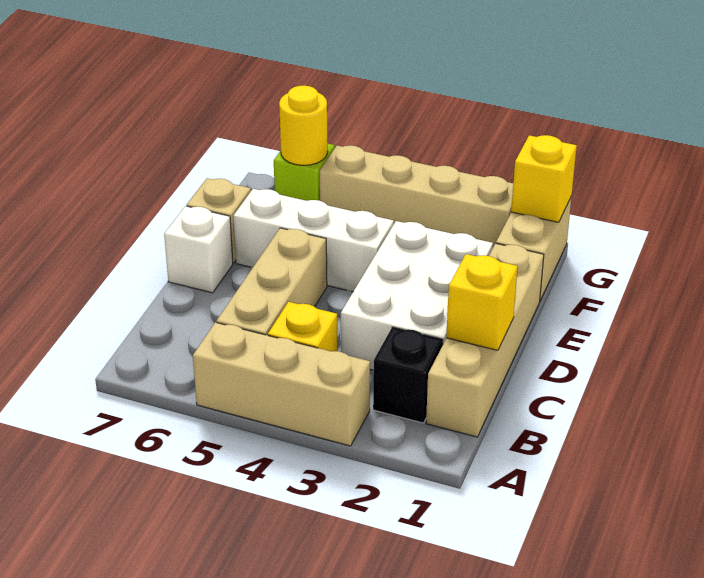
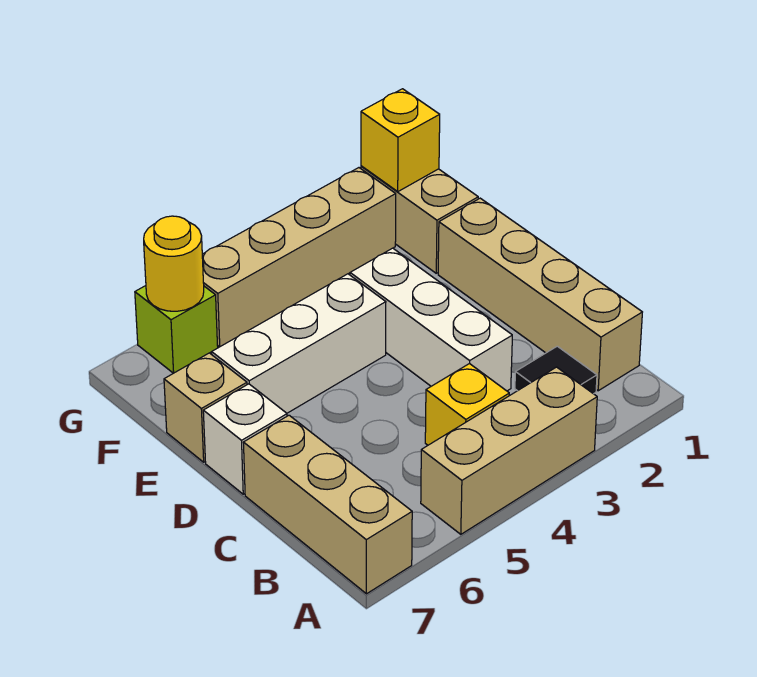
black brick B2 level 1 -> black tile B2 level 1
tan brick B5:D5 level 1 -> tan brick A7:C7 level 1
yellow brick C1 level 2 -> none
white brick C2:E3 level 1 -> white brick C3:E3 level 1

